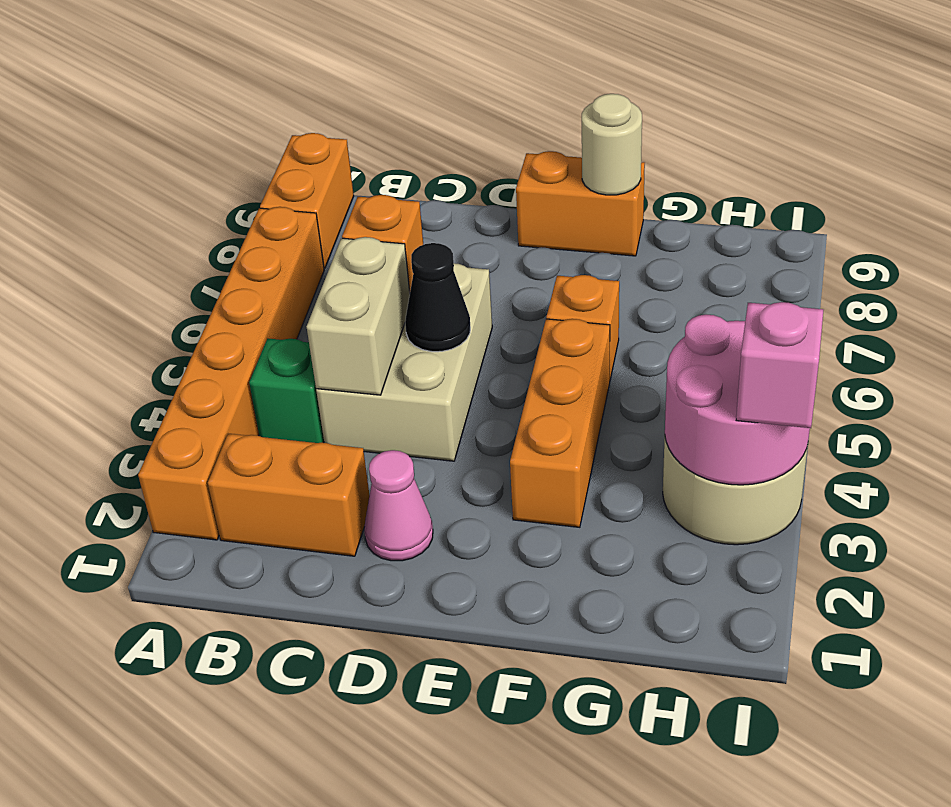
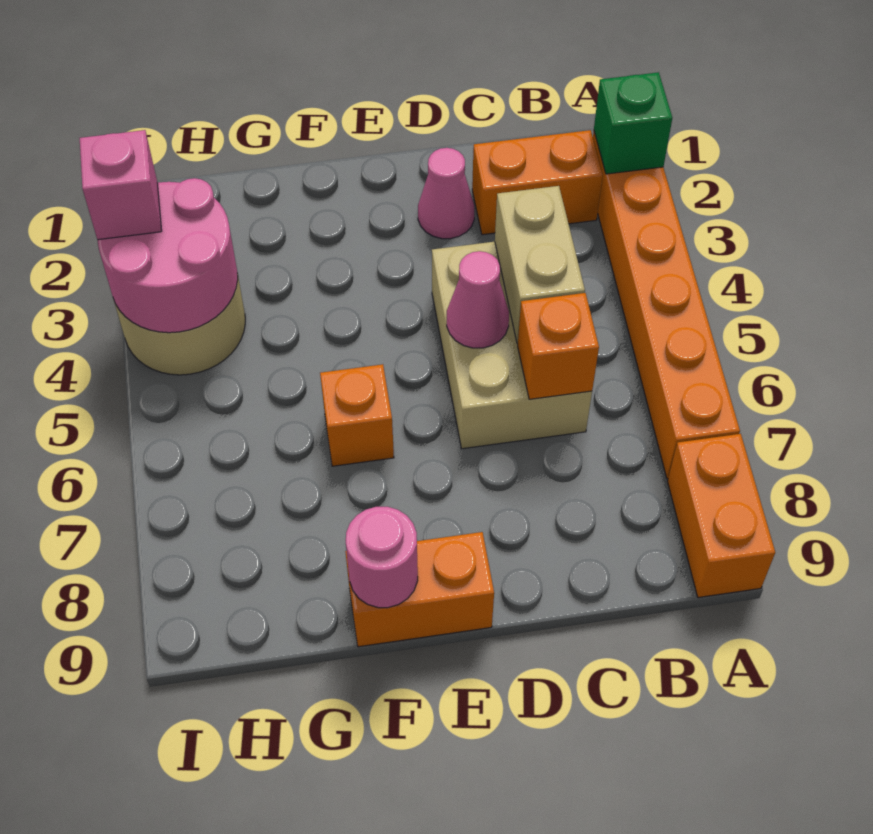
green brick B4 level 1 -> green brick A2 level 2
black cone D5 level 2 -> pink cone D5 level 2
orange brick F3:F5 level 1 -> none
tan round brick F9 level 2 -> pink round brick F9 level 2

